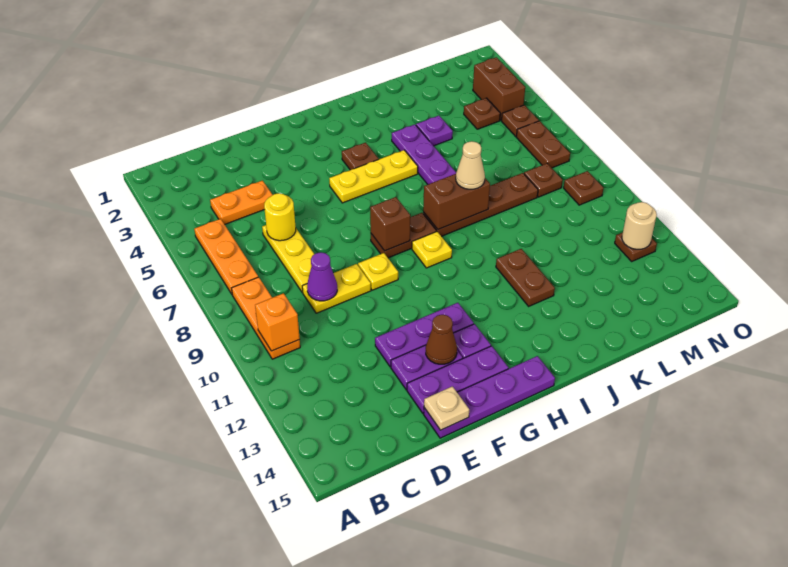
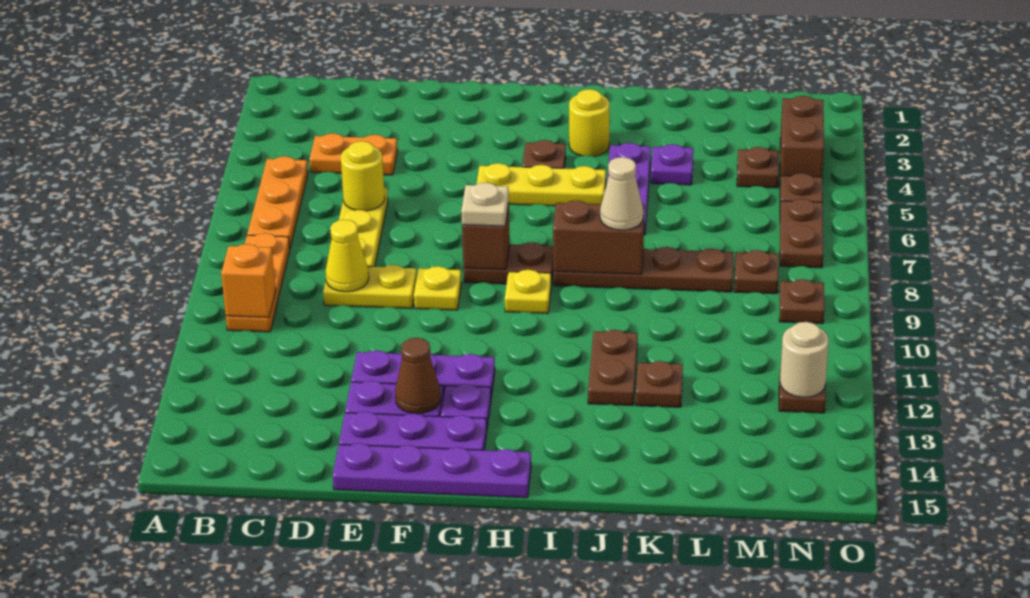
purple cone D9 level 2 -> yellow cone D9 level 2
tan plate E15 level 2 -> tan plate G8 level 3
none -> yellow round brick I3 level 1
none -> brown plate K12 level 1

